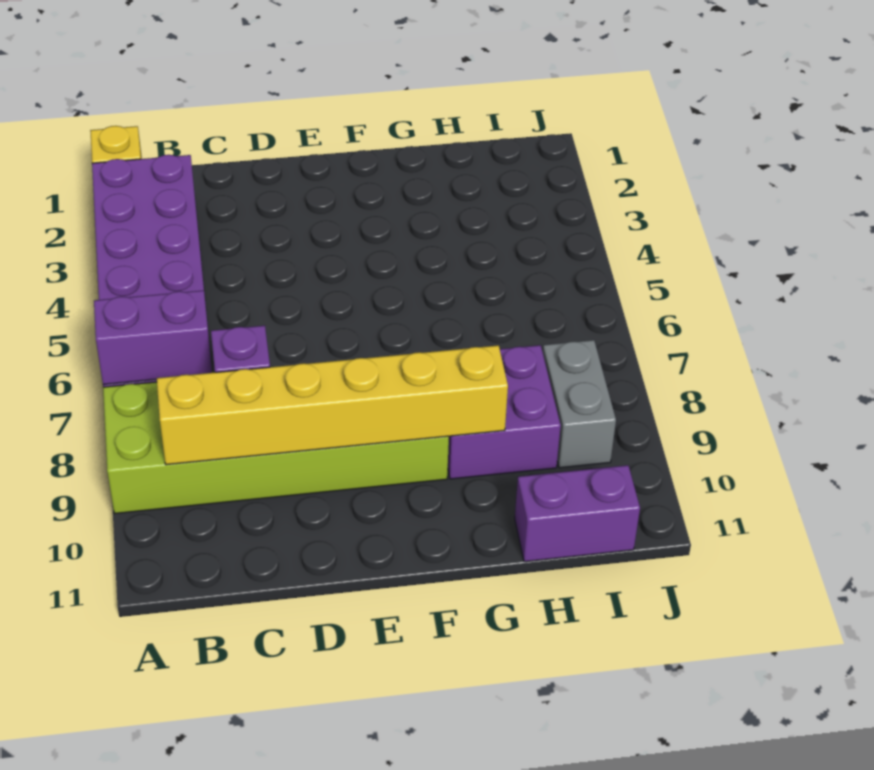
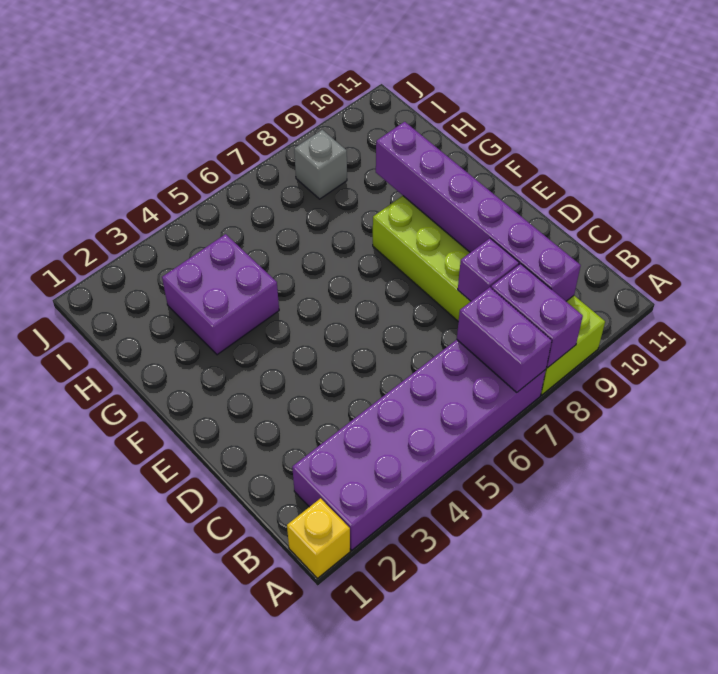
yellow brick B9:G9 level 2 -> purple brick B9:G9 level 2
purple brick G8:H9 level 1 -> purple brick G3:H4 level 1
purple brick H11:I11 level 1 -> purple brick A8:B8 level 2
grey brick I8:I9 level 1 -> grey brick I8 level 1

